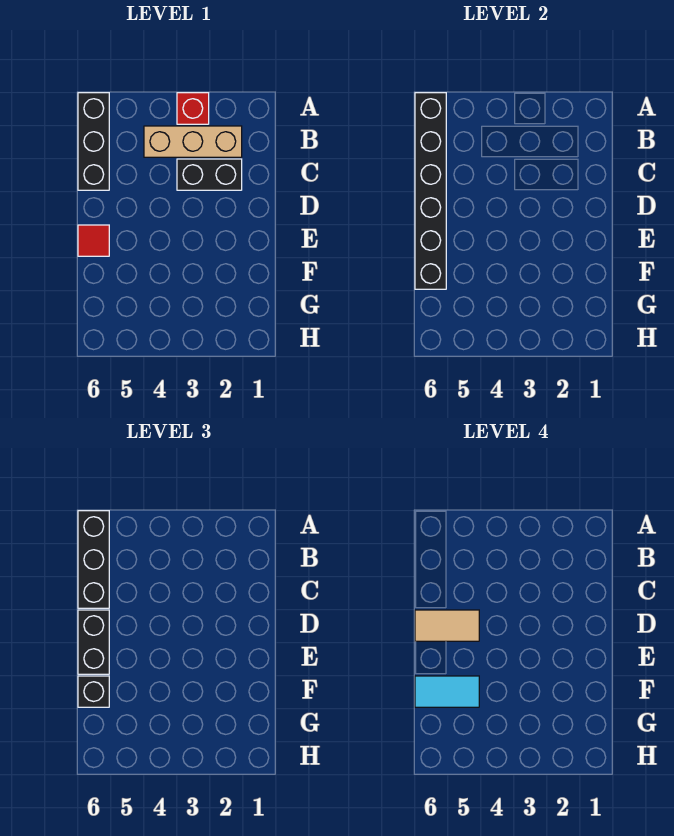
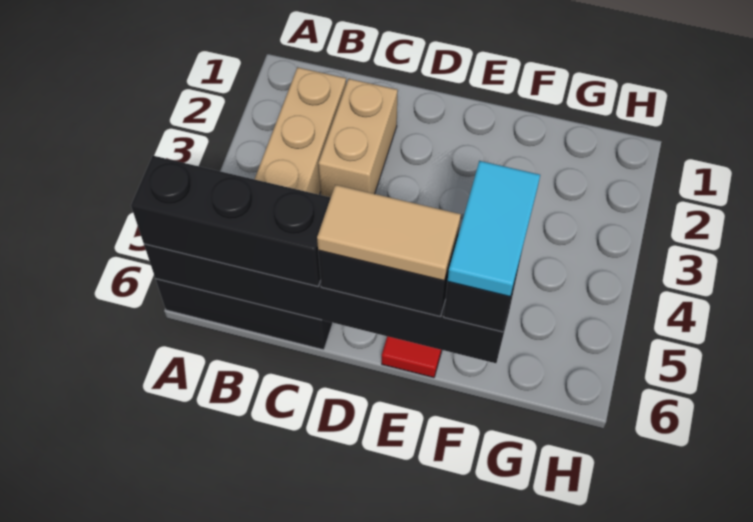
red brick A3 level 1 -> none
black brick C2:C3 level 1 -> tan brick C2:C3 level 1
tan tile D5:D6 level 4 -> tan tile D6:E6 level 4

